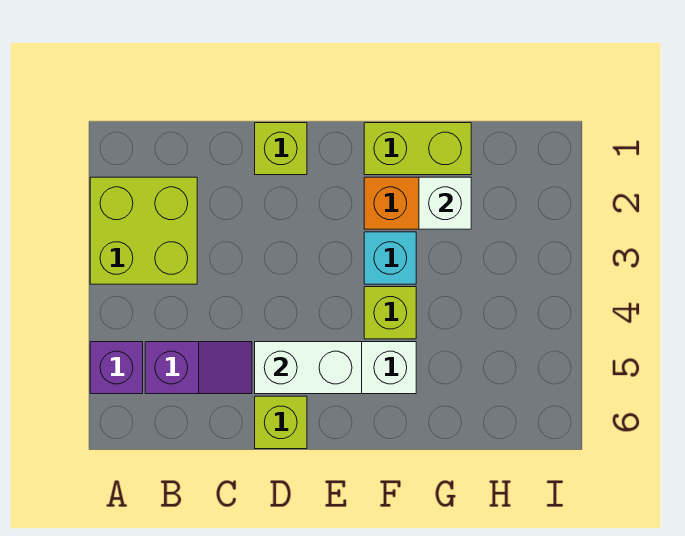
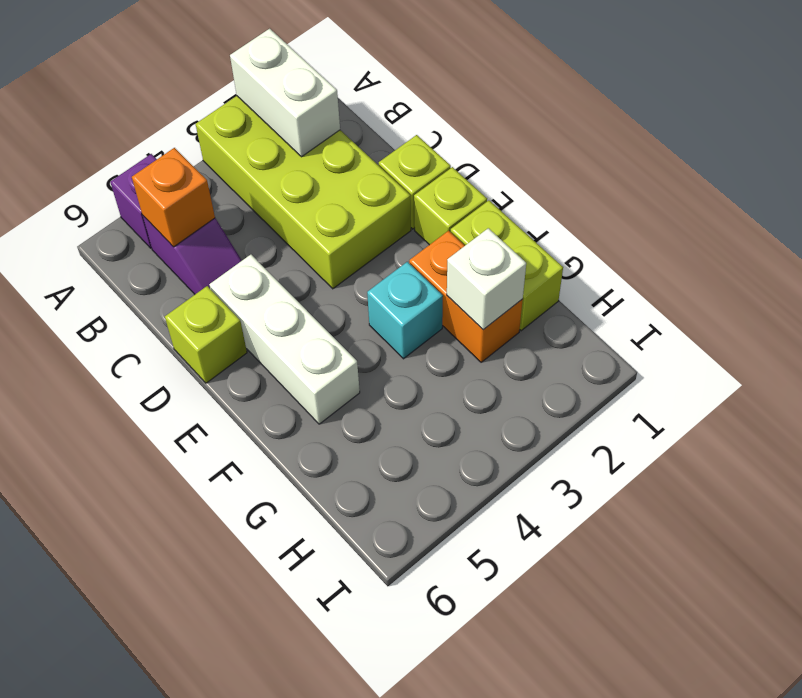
lime brick A2:B3 level 1 -> lime brick A2:D3 level 1
none -> orange brick B5 level 2
white brick D5:E5 level 2 -> white brick A2:B2 level 2
lime brick F4 level 1 -> lime brick E1 level 1

